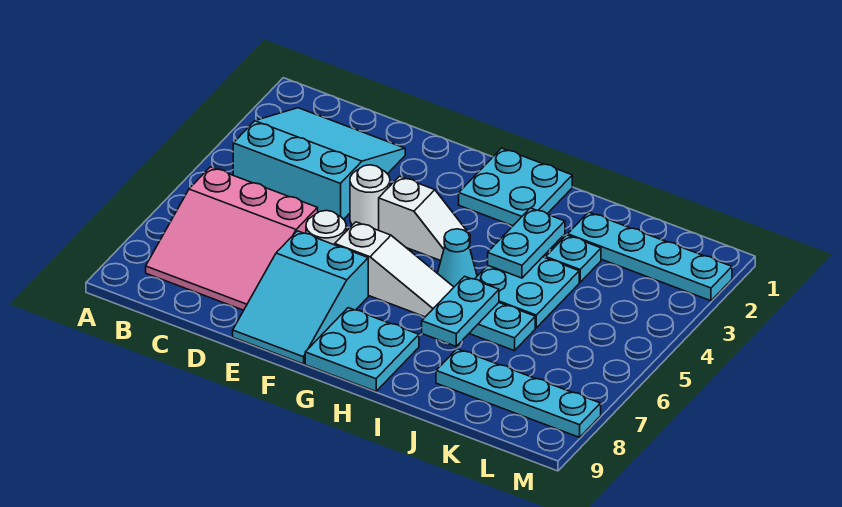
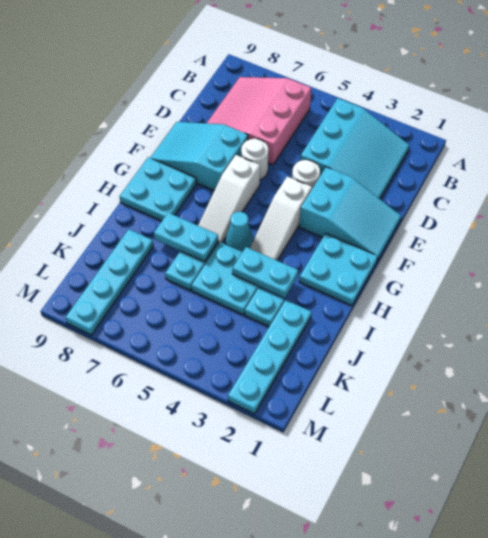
none -> cyan slope E1:F3 level 1 top 3
white slope F4:G4 level 1 top F -> white slope F4:H4 level 1 top F

